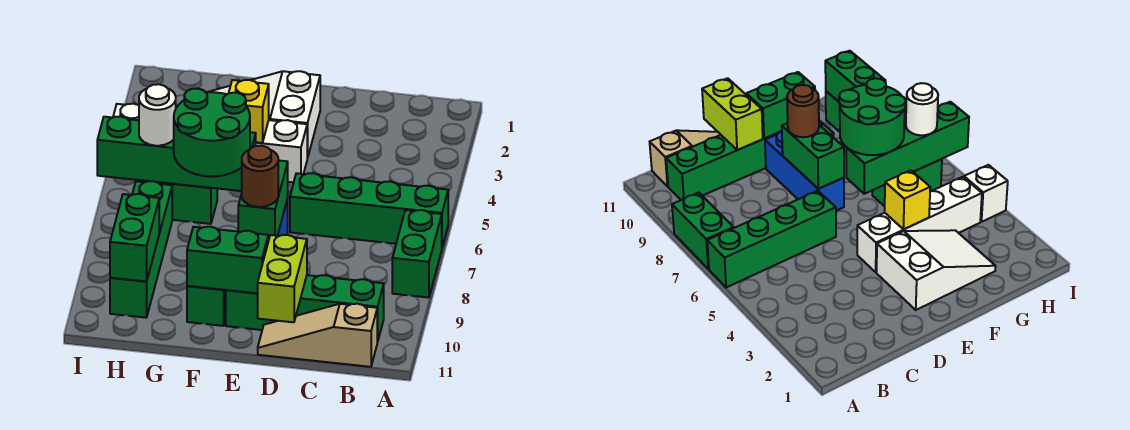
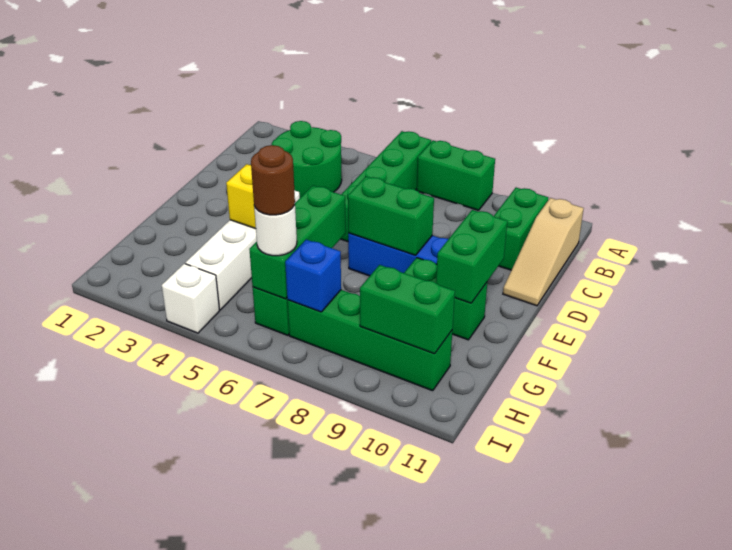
green brick B10:E10 level 1 -> green brick B10:C10 level 1
lime brick D10:D11 level 2 -> none
white slope E2:G3 level 1 top E -> none
brown round brick E8 level 3 -> brown round brick H6 level 4
green brick F6:I6 level 2 -> green brick F6:H6 level 2
green round brick F6:G7 level 3 -> green round brick B3:C4 level 1
none -> blue brick H7 level 2

